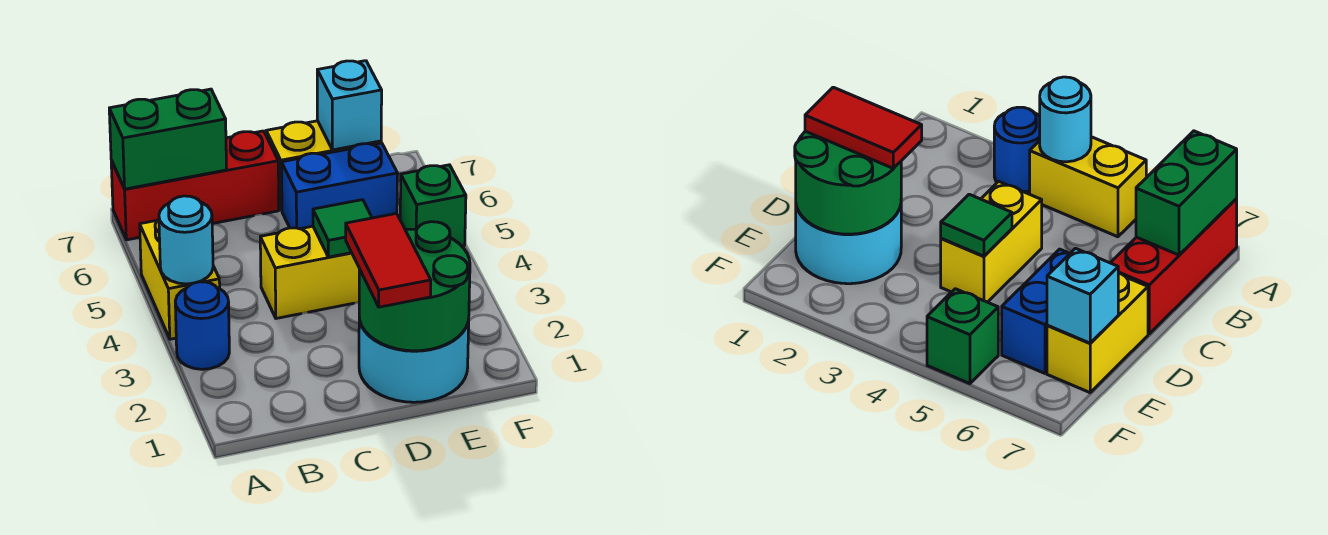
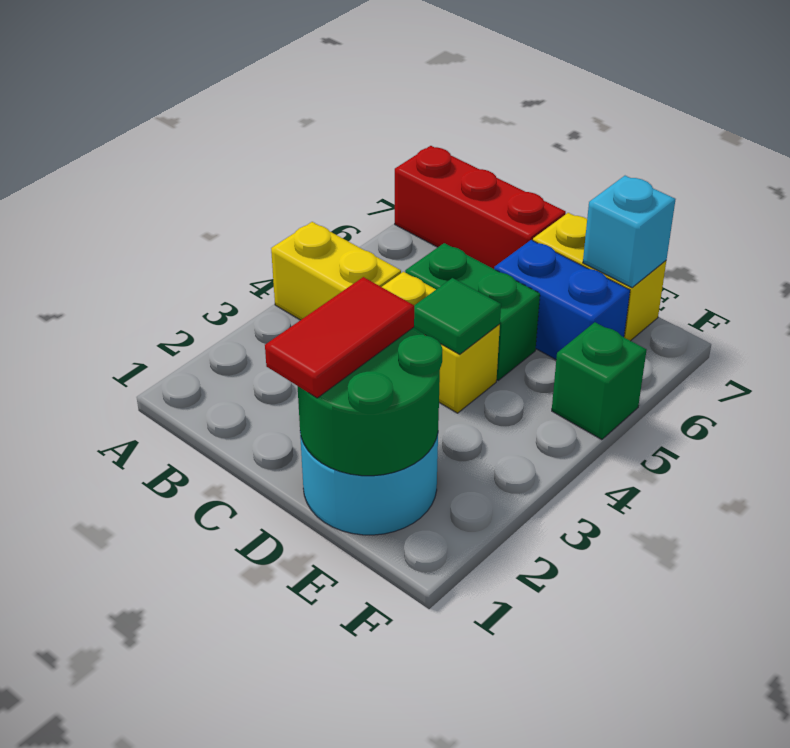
blue round brick A3 level 1 -> none
yellow brick A4:A5 level 1 -> yellow brick A4:B4 level 1
cyan round brick A4 level 2 -> none
green brick A7:B7 level 2 -> green brick C5:D5 level 1

